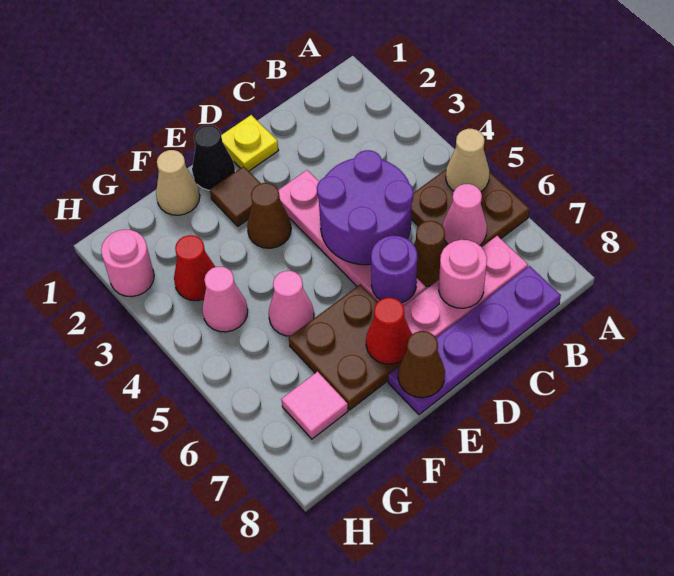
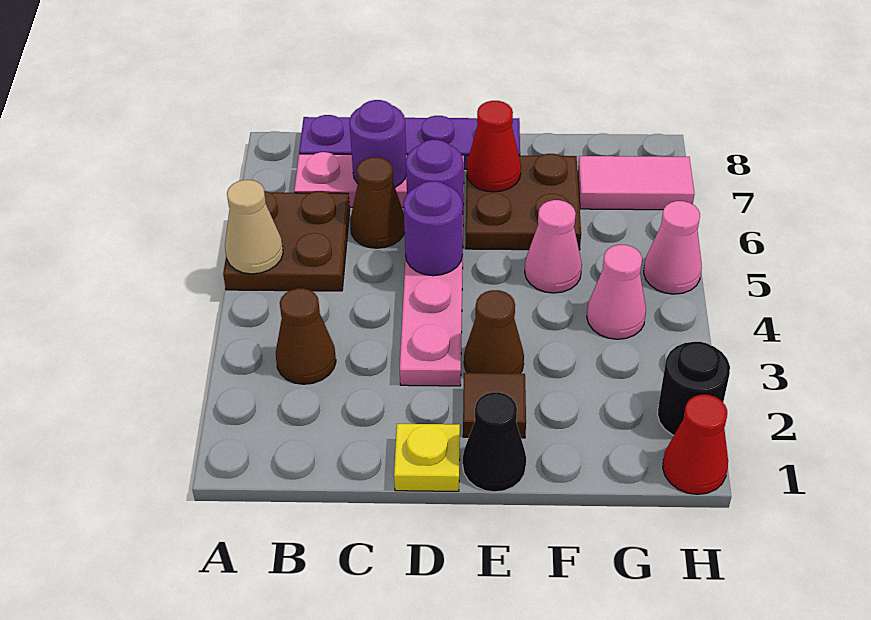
pink cone B6 level 2 -> pink cone H5 level 1
purple round brick C4:D5 level 2 -> purple round brick D5 level 2
pink round brick C7 level 2 -> purple round brick C7 level 2
brown cone E8 level 2 -> brown cone B3 level 1
tan cone F1 level 1 -> none
red cone G3 level 1 -> red cone H1 level 1
pink tile G7 level 1 -> pink tile G7:H7 level 1
pink round brick H2 level 1 -> black round brick H2 level 1

